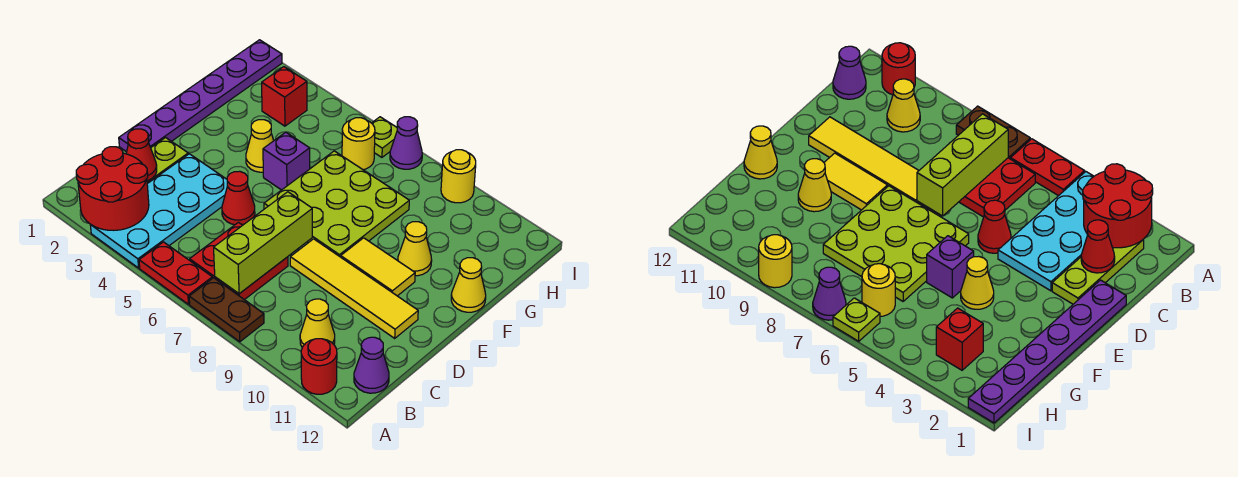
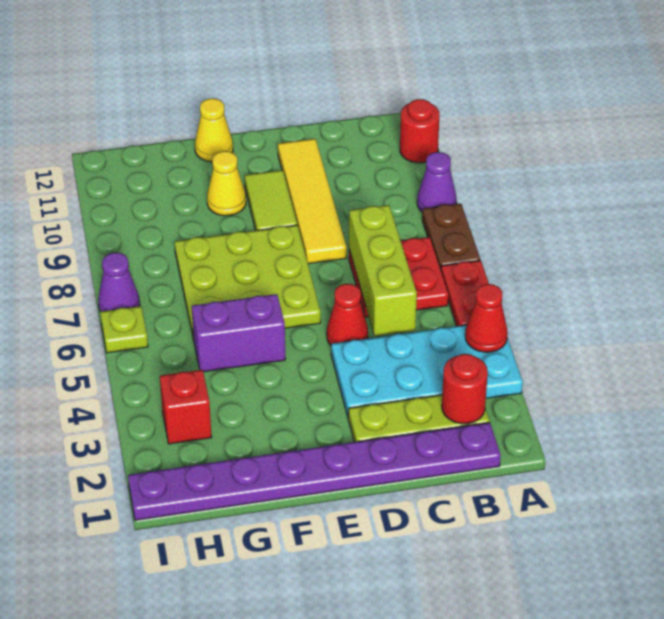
red round brick A2:B3 level 2 -> red round brick B2 level 2
lime brick B7:D7 level 2 -> lime brick C5:C7 level 2
yellow cone B10 level 1 -> none
purple cone B12 level 1 -> purple cone A9 level 1
red cone C2 level 2 -> red cone A4 level 2
purple plate D1:I1 level 1 -> purple plate B1:I1 level 1
yellow tile E9:E10 level 1 -> lime tile E9:E10 level 1
yellow cone F4 level 1 -> none
purple brick F5 level 1 -> purple brick F5:G5 level 1
yellow round brick H6 level 1 -> none
yellow round brick I9 level 1 -> none

